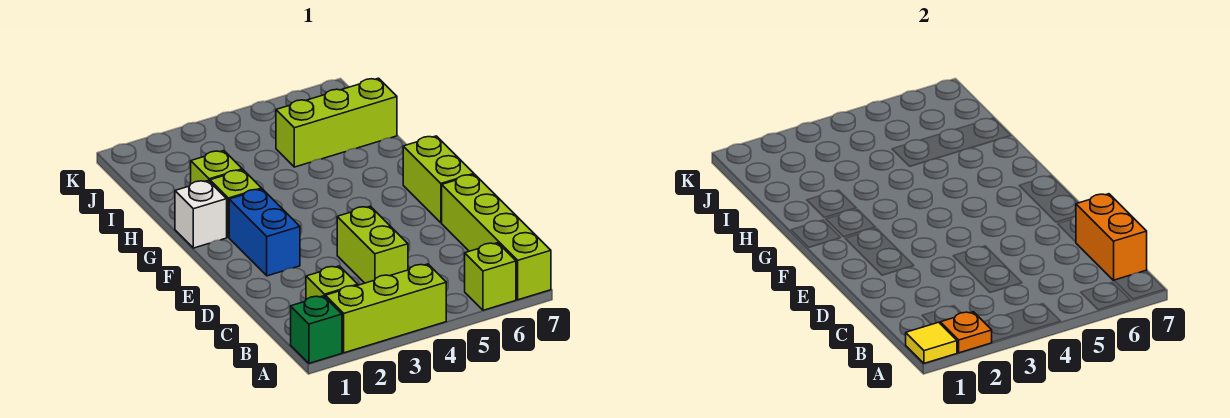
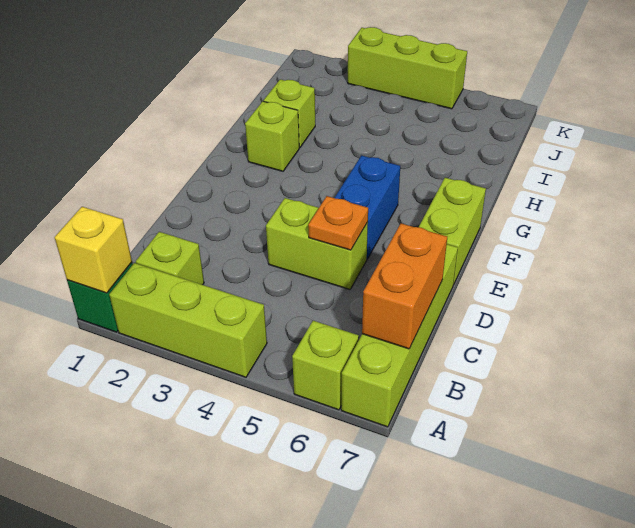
yellow tile A1 level 2 -> yellow brick A1 level 2
orange plate A2 level 2 -> orange plate D5 level 2
lime brick C4:D4 level 1 -> lime brick D4:D5 level 1
blue brick E2:F2 level 1 -> blue brick E5:F5 level 1
white brick G1 level 1 -> none
lime brick I5:I7 level 1 -> lime brick K3:K5 level 1

